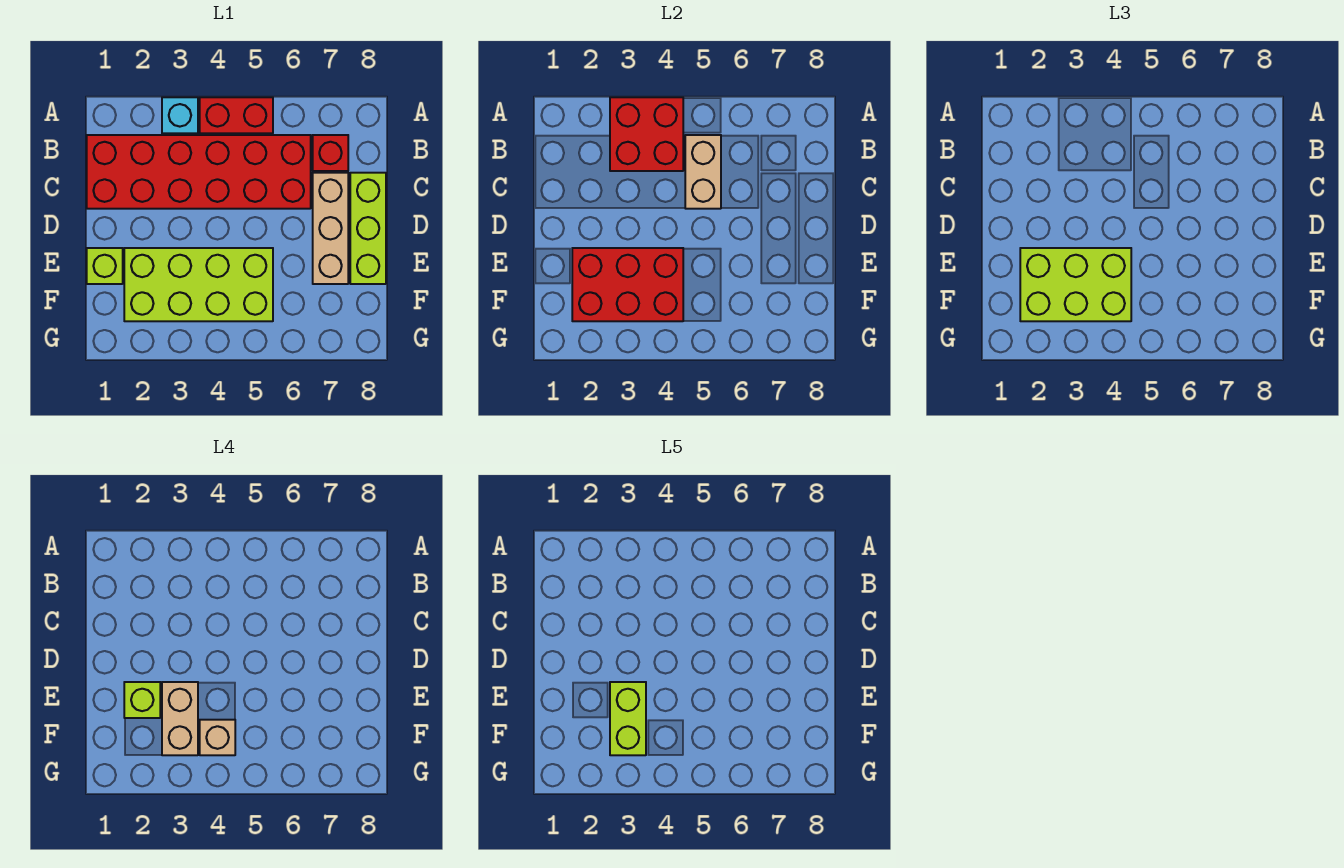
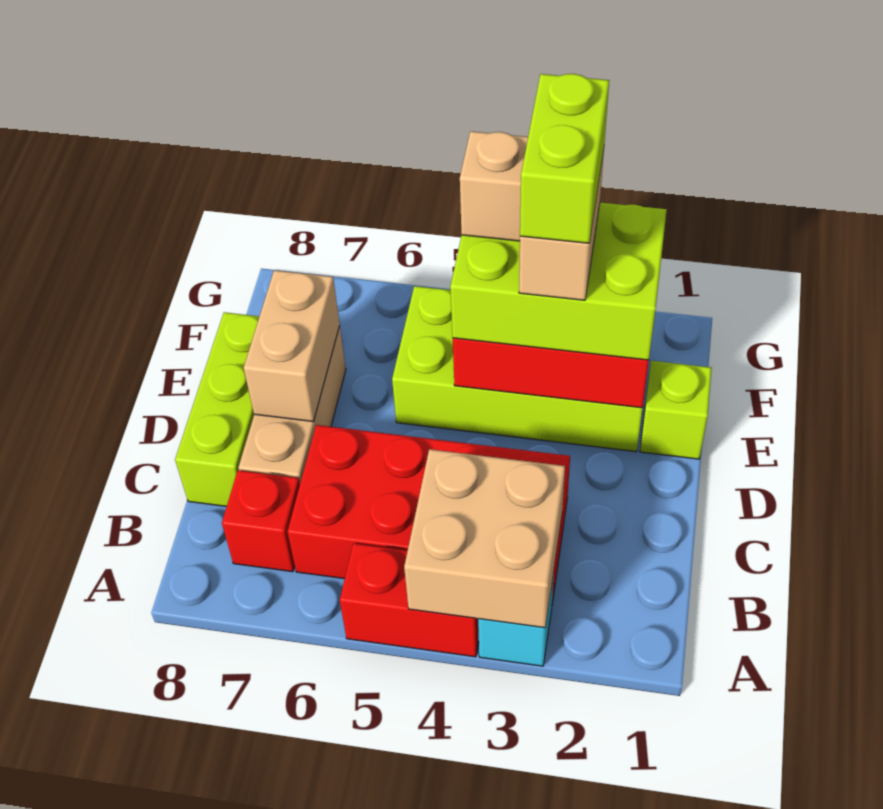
red brick A3:B4 level 2 -> tan brick A3:B4 level 2
red brick B1:C6 level 1 -> red brick B3:C6 level 1
tan brick B5:C5 level 2 -> tan brick D7:E7 level 2
lime brick E2 level 4 -> none

